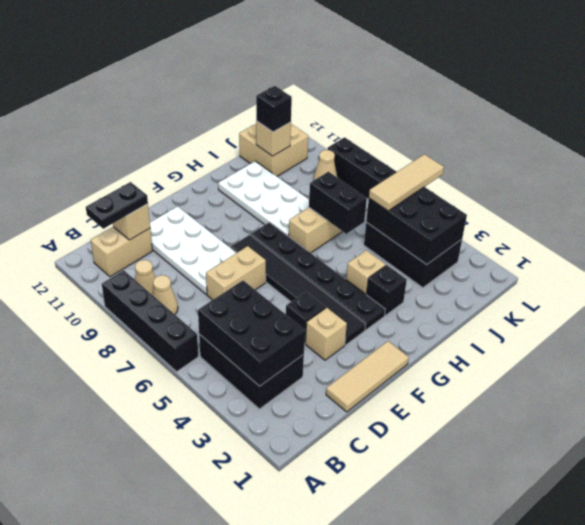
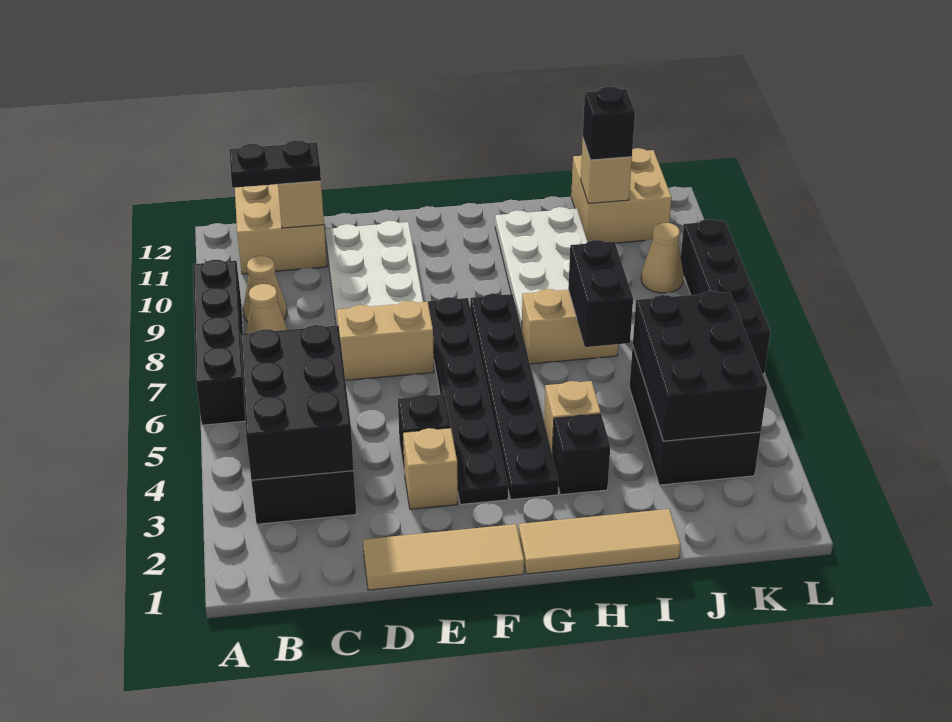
tan brick B11:C11 level 1 -> tan brick B11:C12 level 1
black tile F3:F8 level 1 -> black plate F3:F8 level 1
tan tile J5:L5 level 3 -> tan tile G1:I1 level 1

